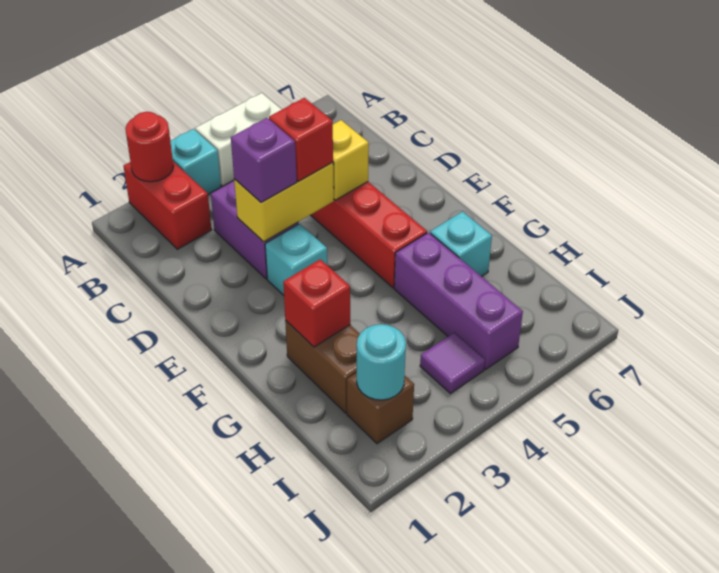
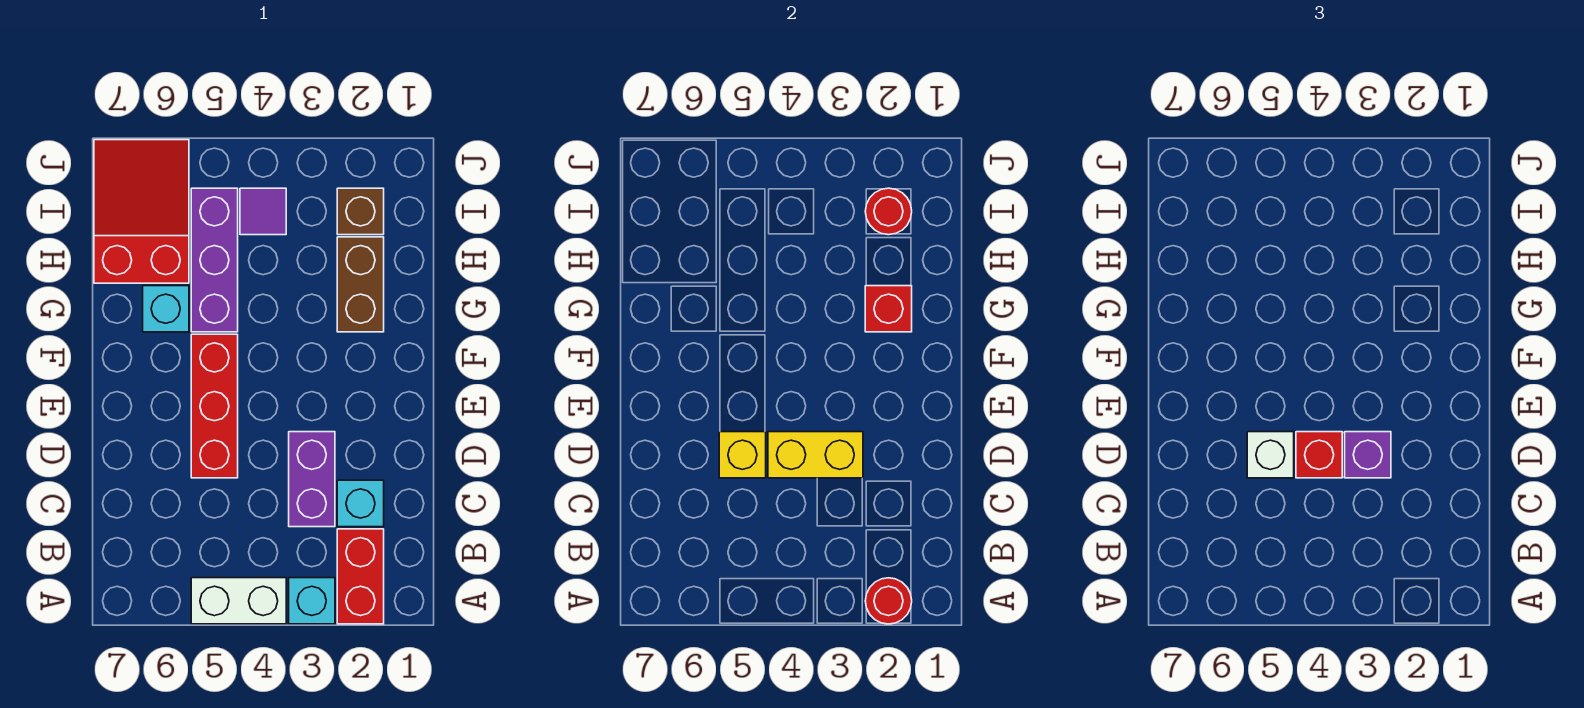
none -> white brick D5 level 3
cyan brick E3 level 1 -> cyan brick C2 level 1
none -> red slope H6:J7 level 1 top H
cyan round brick I2 level 2 -> red round brick I2 level 2

